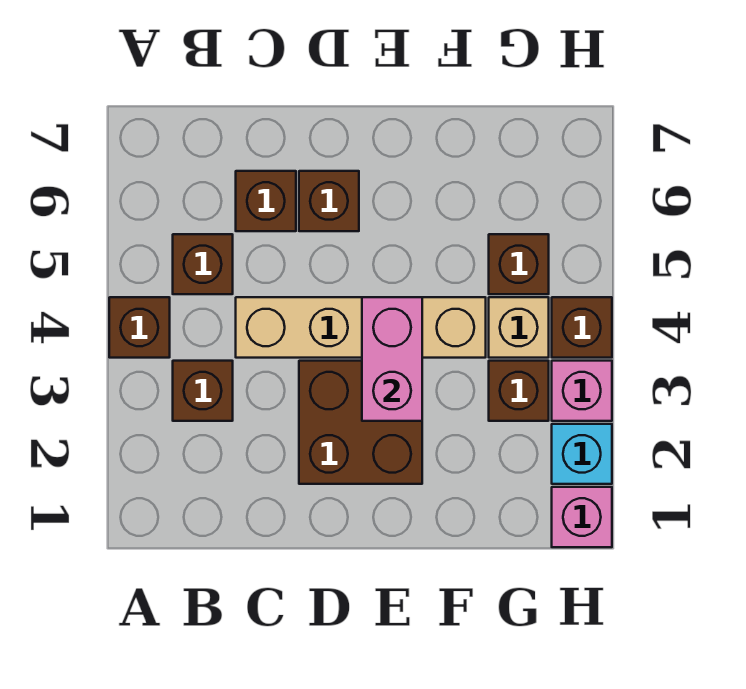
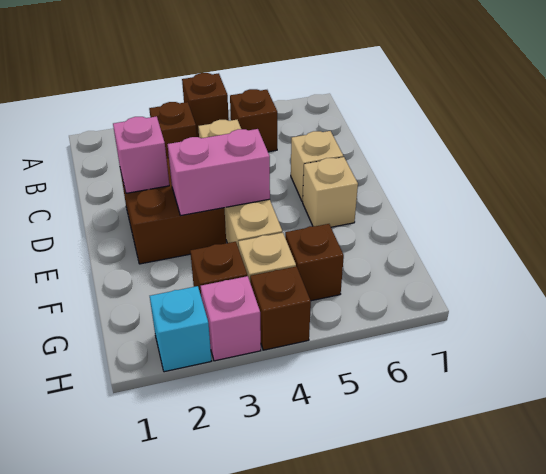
brown brick C6 level 1 -> none
brown brick D6 level 1 -> tan brick D6 level 1
none -> tan brick E6 level 1
pink brick H1 level 1 -> pink brick D2 level 2

